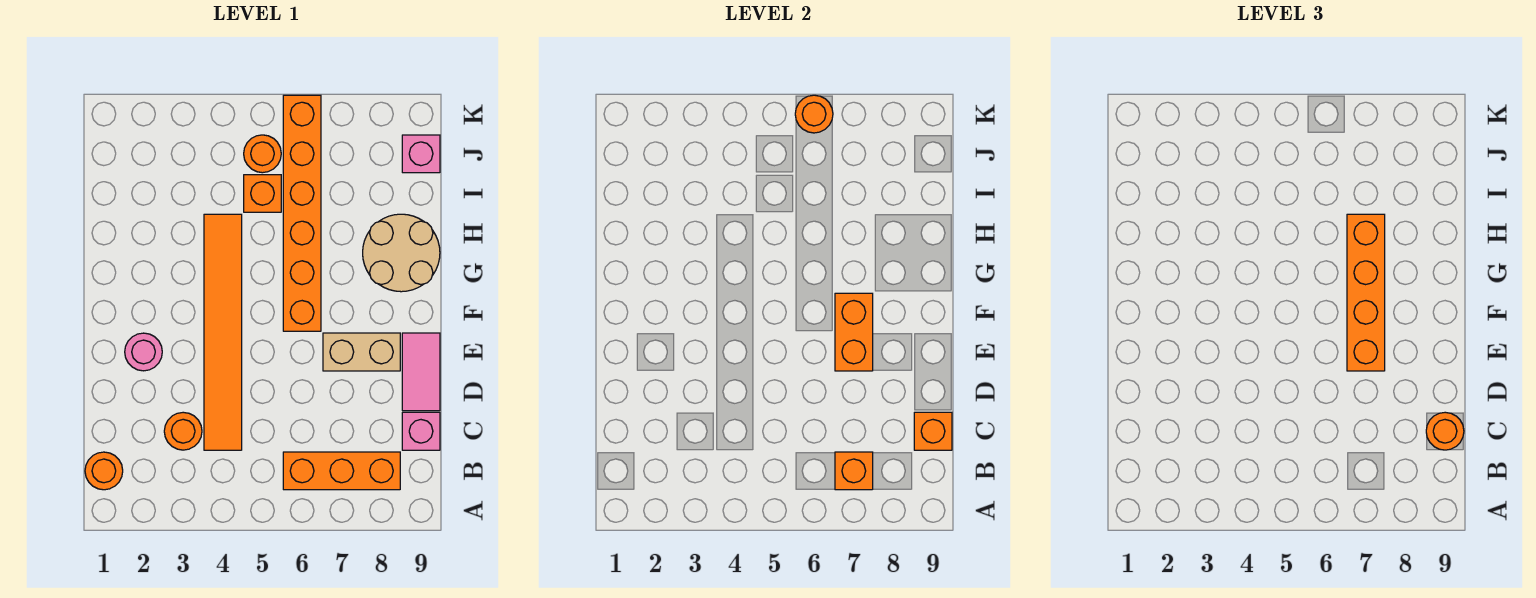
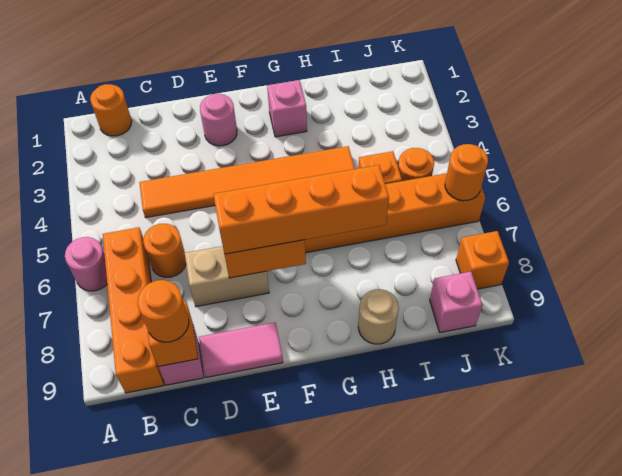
none -> pink round brick A6 level 1
orange brick B6:B8 level 1 -> orange brick B6:B9 level 1
orange brick B7 level 2 -> orange brick K8 level 1
orange round brick C3 level 1 -> orange round brick C6 level 1
tan brick E7:E8 level 1 -> tan brick D7:E7 level 1
none -> pink brick G2 level 1
tan round brick G8:H9 level 1 -> tan round brick H9 level 1

